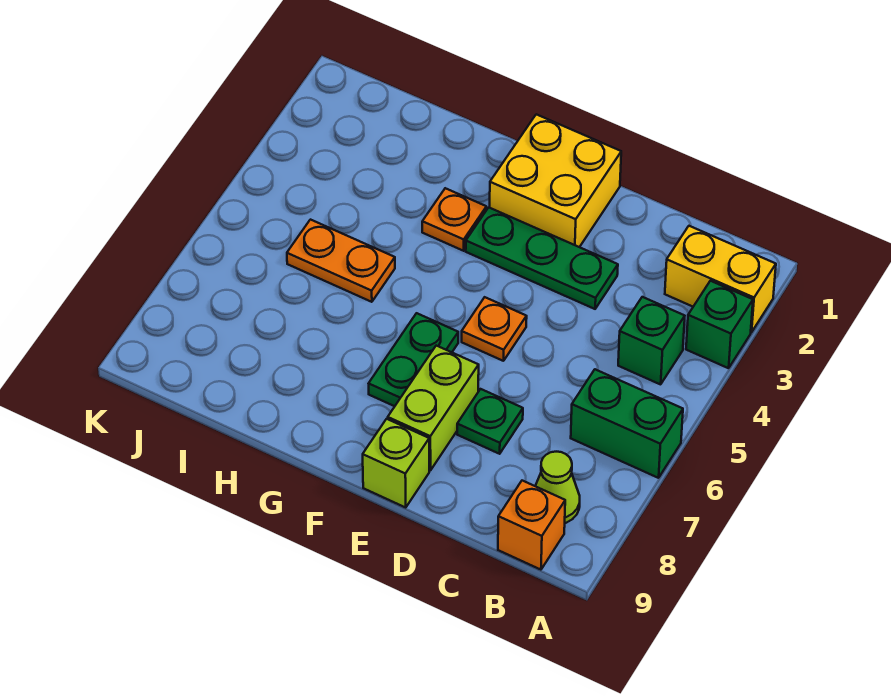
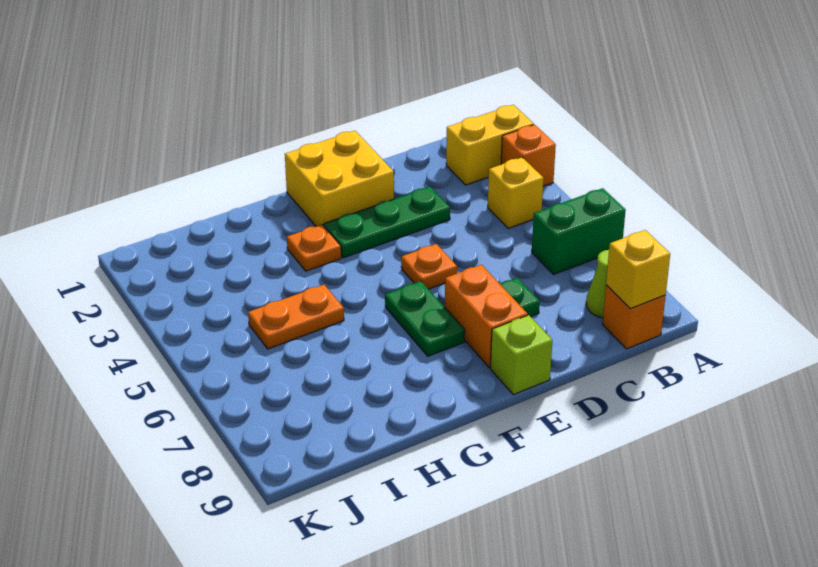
green brick A3 level 1 -> orange brick A3 level 1
green brick B4 level 1 -> yellow brick B4 level 1
none -> yellow brick B9 level 2
lime brick E7:E8 level 1 -> orange brick E7:E8 level 1

